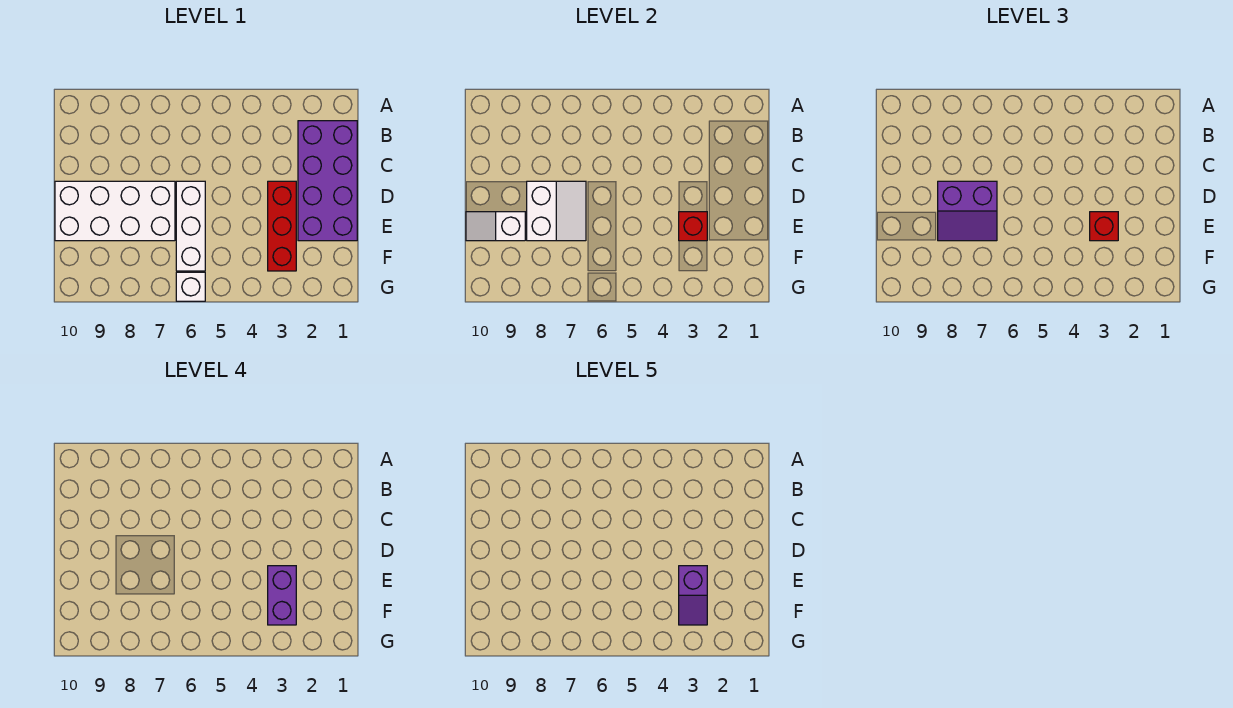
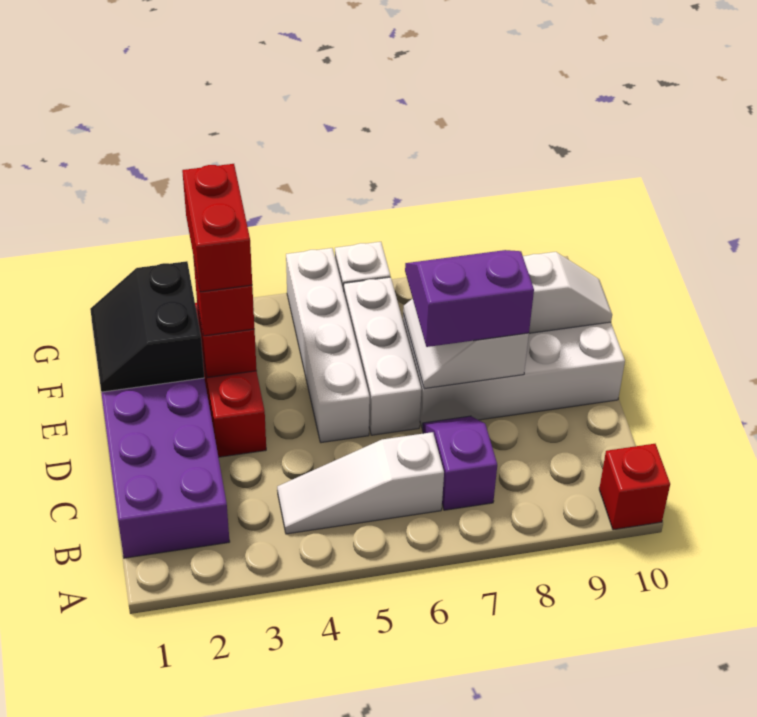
none -> red brick A10 level 1
none -> white slope B4:B6 level 1 top 6
none -> white brick D5:G5 level 1
none -> black slope E1:F2 level 2 top 2
purple brick E3:F3 level 4 -> red brick E3:F3 level 4
purple slope E3:F3 level 5 top E -> purple slope B7:C7 level 1 top B

